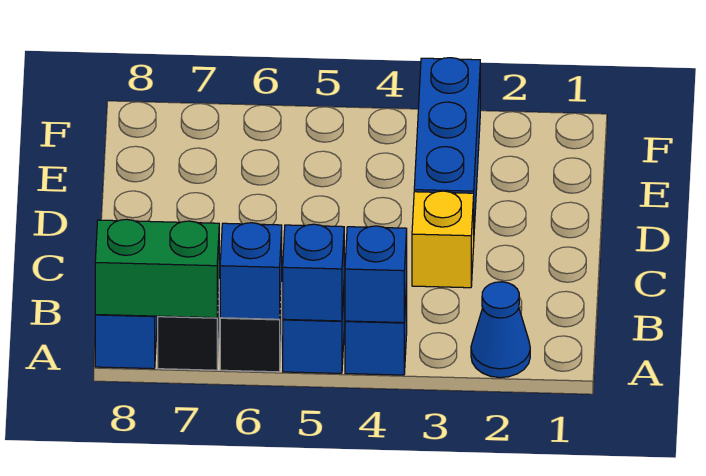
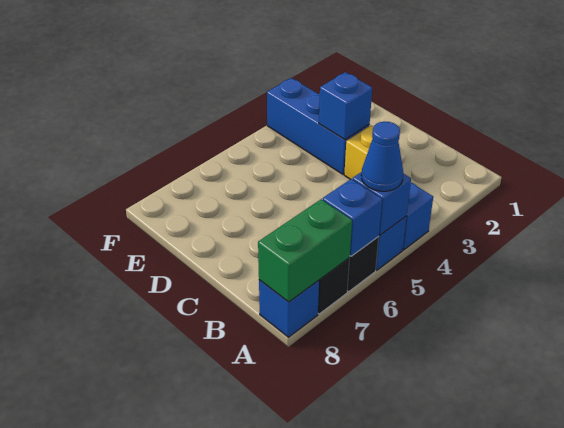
blue cone A2 level 1 -> blue cone A5 level 3
blue brick A4 level 2 -> blue brick D3 level 2

